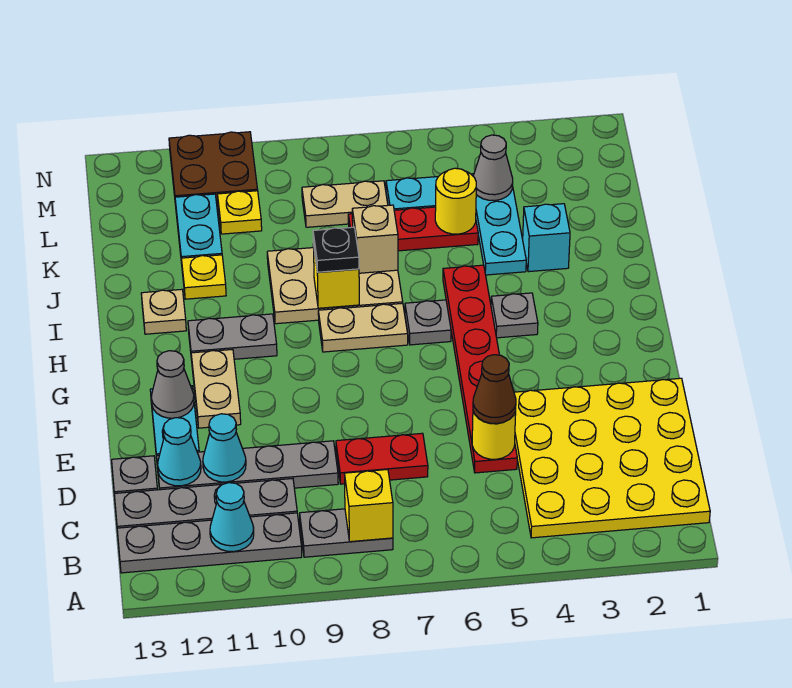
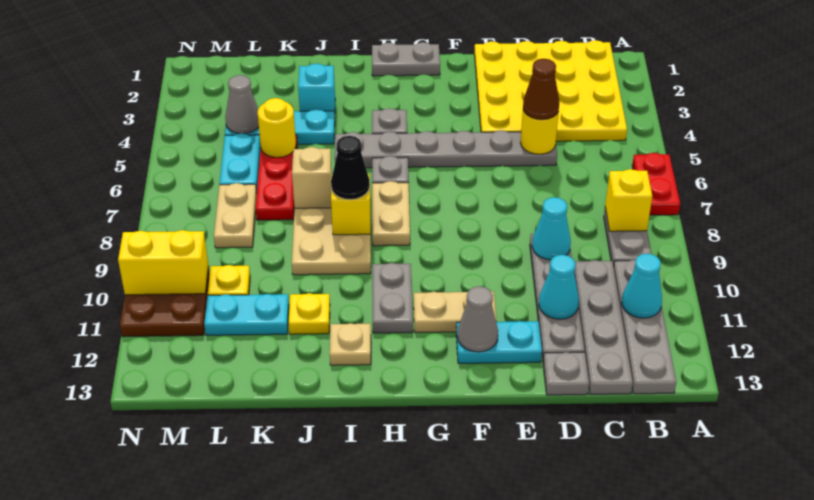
red plate D5:I5 level 1 -> grey plate D5:I5 level 1
red plate D7:D8 level 1 -> red plate A6:A7 level 1
cyan cone D12 level 2 -> cyan cone D9 level 2
none -> grey plate G1:H1 level 1
black plate I8 level 3 -> black cone I8 level 3
none -> yellow brick M10:N10 level 2

